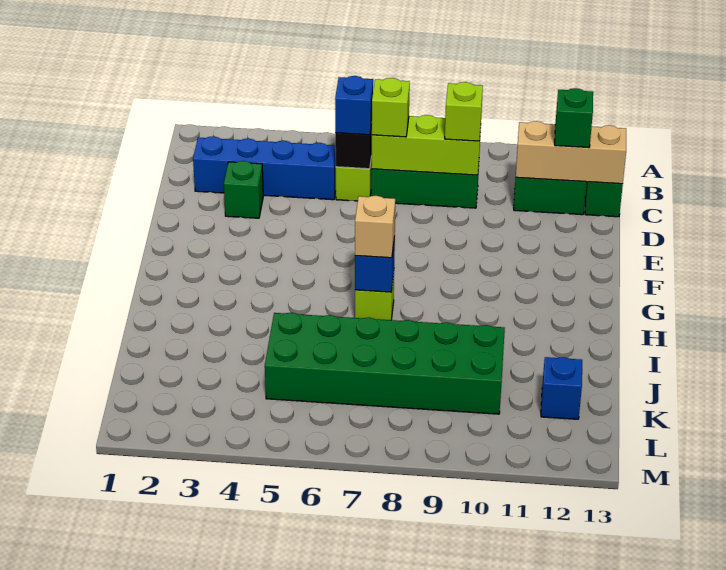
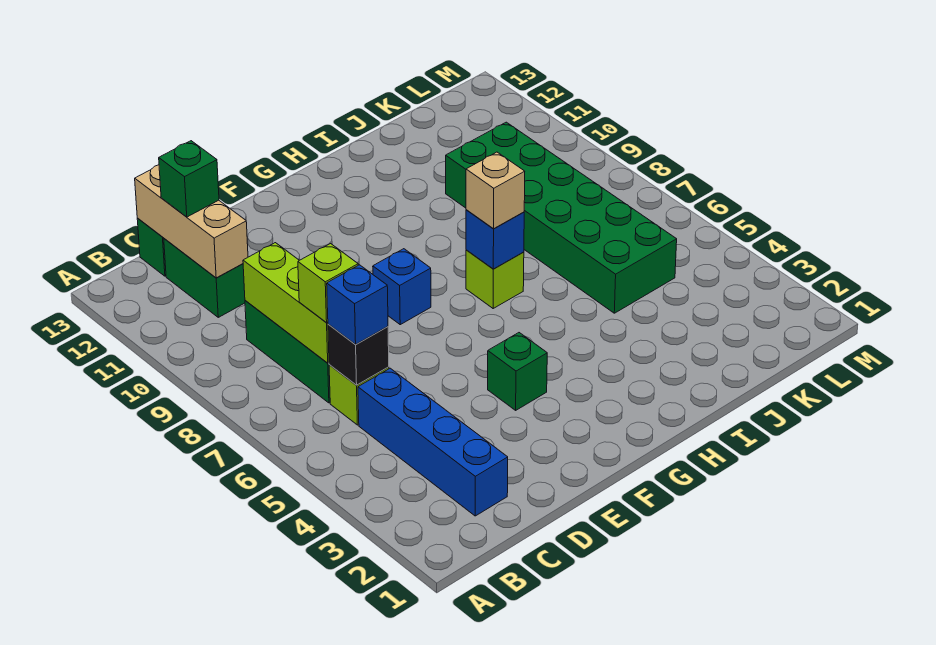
lime brick C9 level 3 -> none
green brick D3 level 1 -> green brick F4 level 1
blue brick K12 level 1 -> blue brick F8 level 1

